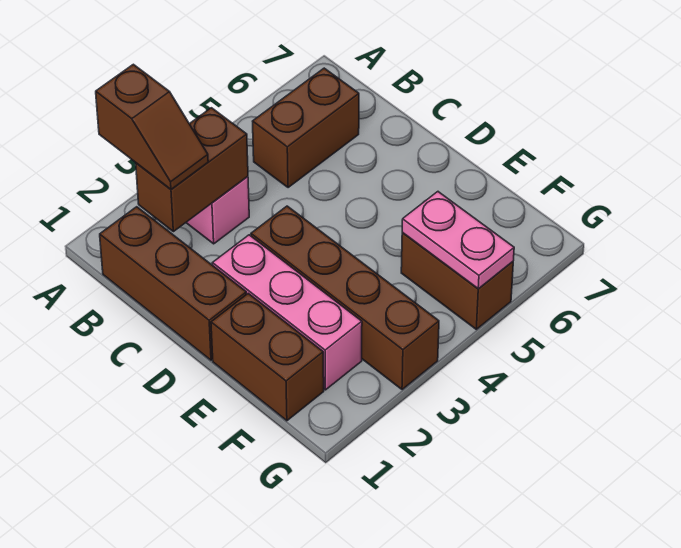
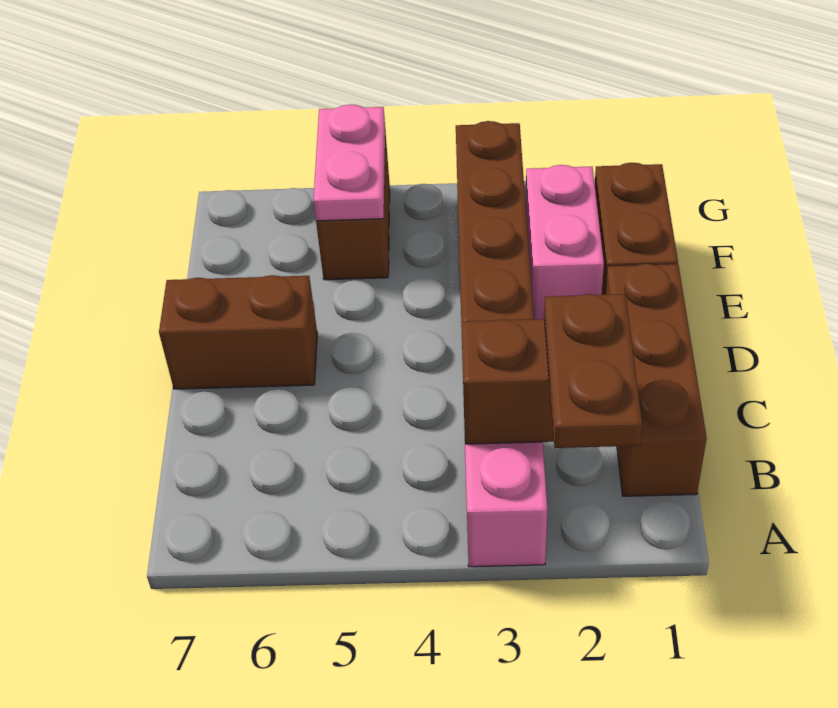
brown slope A2:B2 level 3 top A -> brown plate A2:B2 level 3
brown brick B5:B6 level 1 -> brown brick D6:D7 level 1
pink brick D2:F2 level 1 -> pink brick E2:F2 level 1

